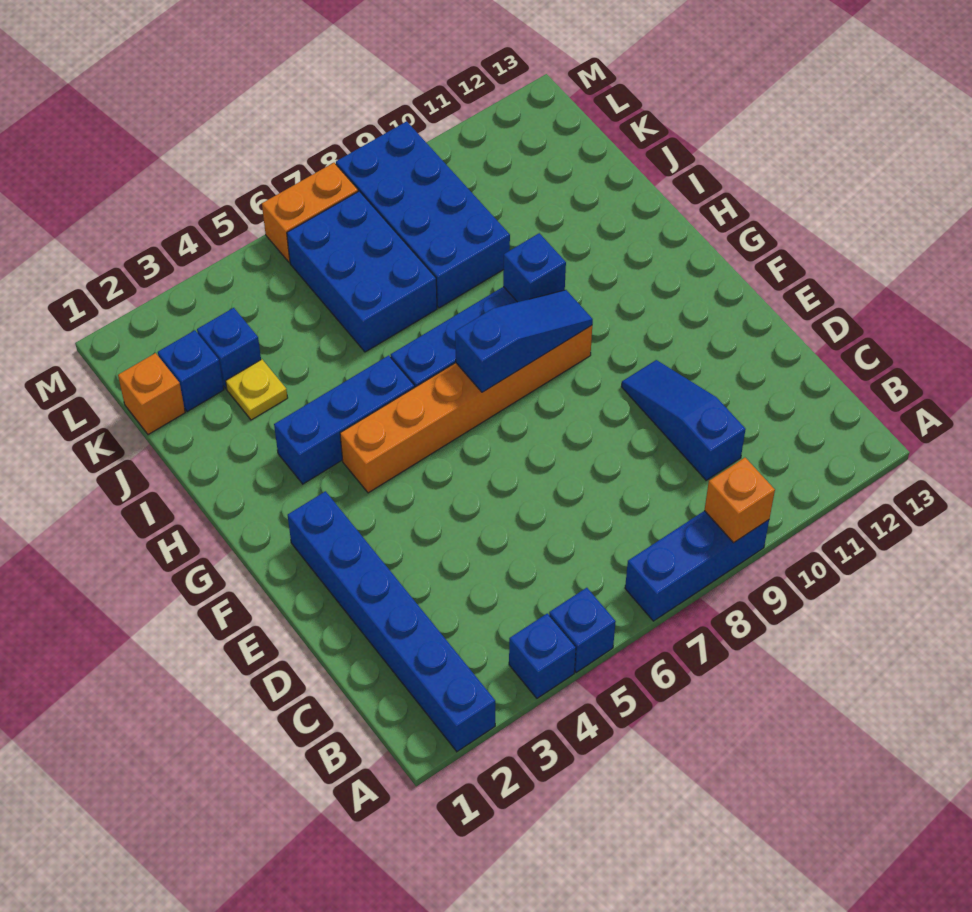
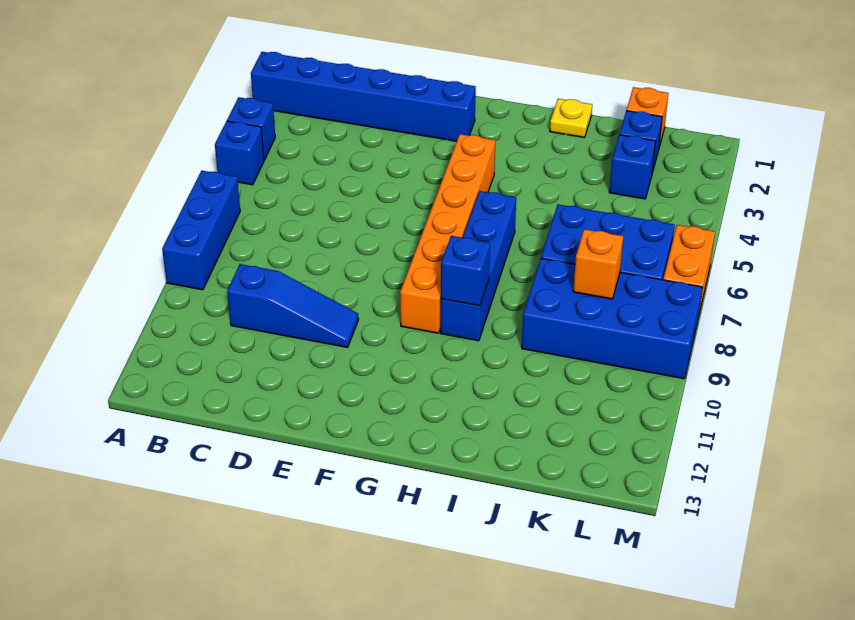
orange brick A9 level 2 -> orange brick K8 level 2
blue slope G7:G9 level 2 top 7 -> none
blue brick H3:H5 level 1 -> none
yellow plate J3 level 1 -> yellow plate I1 level 1

